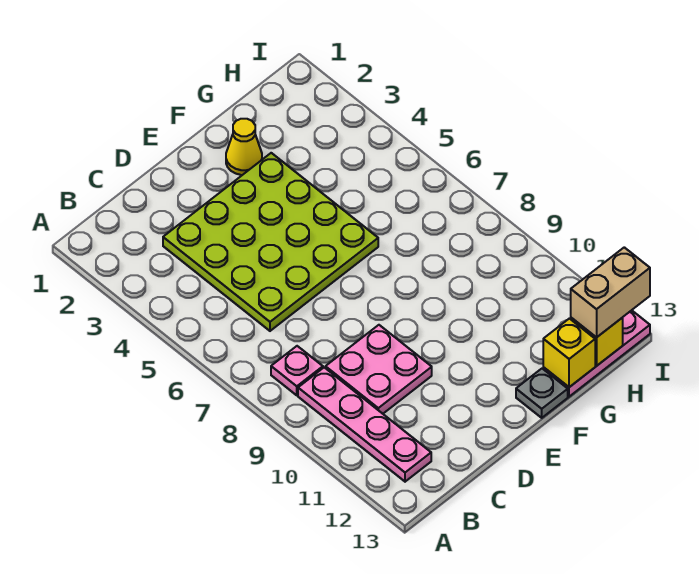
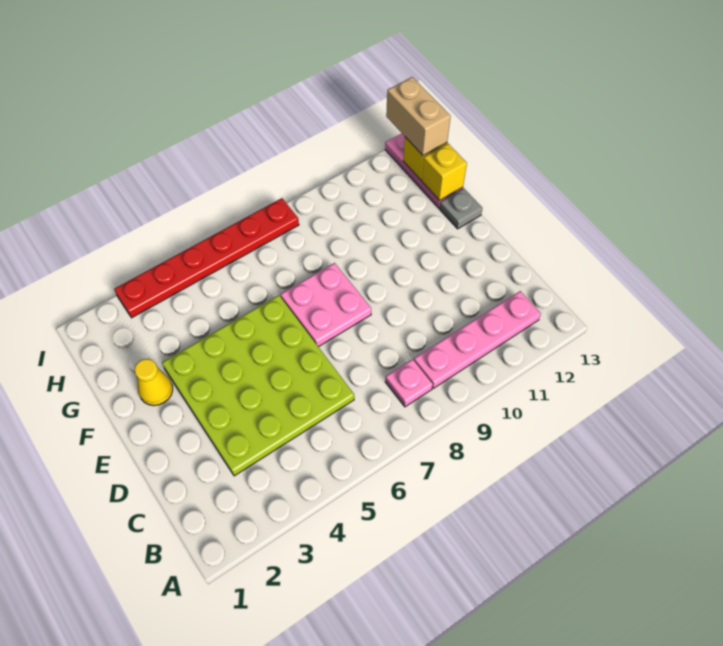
pink plate C9:D10 level 1 -> pink plate E7:F8 level 1
none -> red plate I3:I8 level 1

